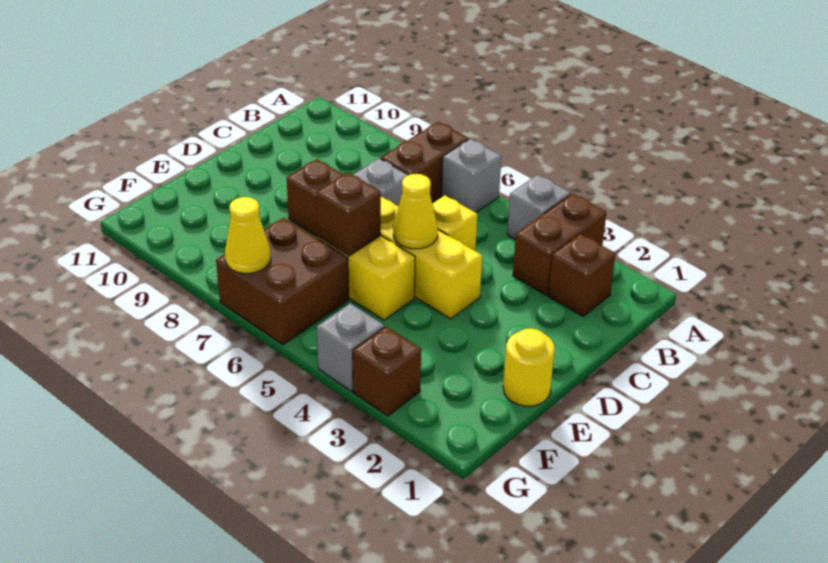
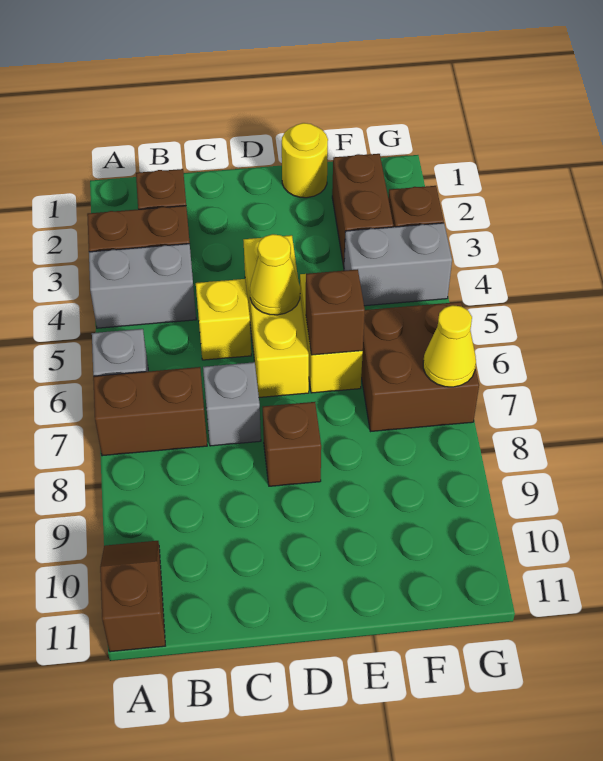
grey brick A4 level 1 -> grey brick A4:B4 level 1
none -> brown slope A10:A11 level 1 top 11
none -> brown brick F2:F3 level 1
grey brick G4 level 1 -> grey brick F4:G4 level 1

